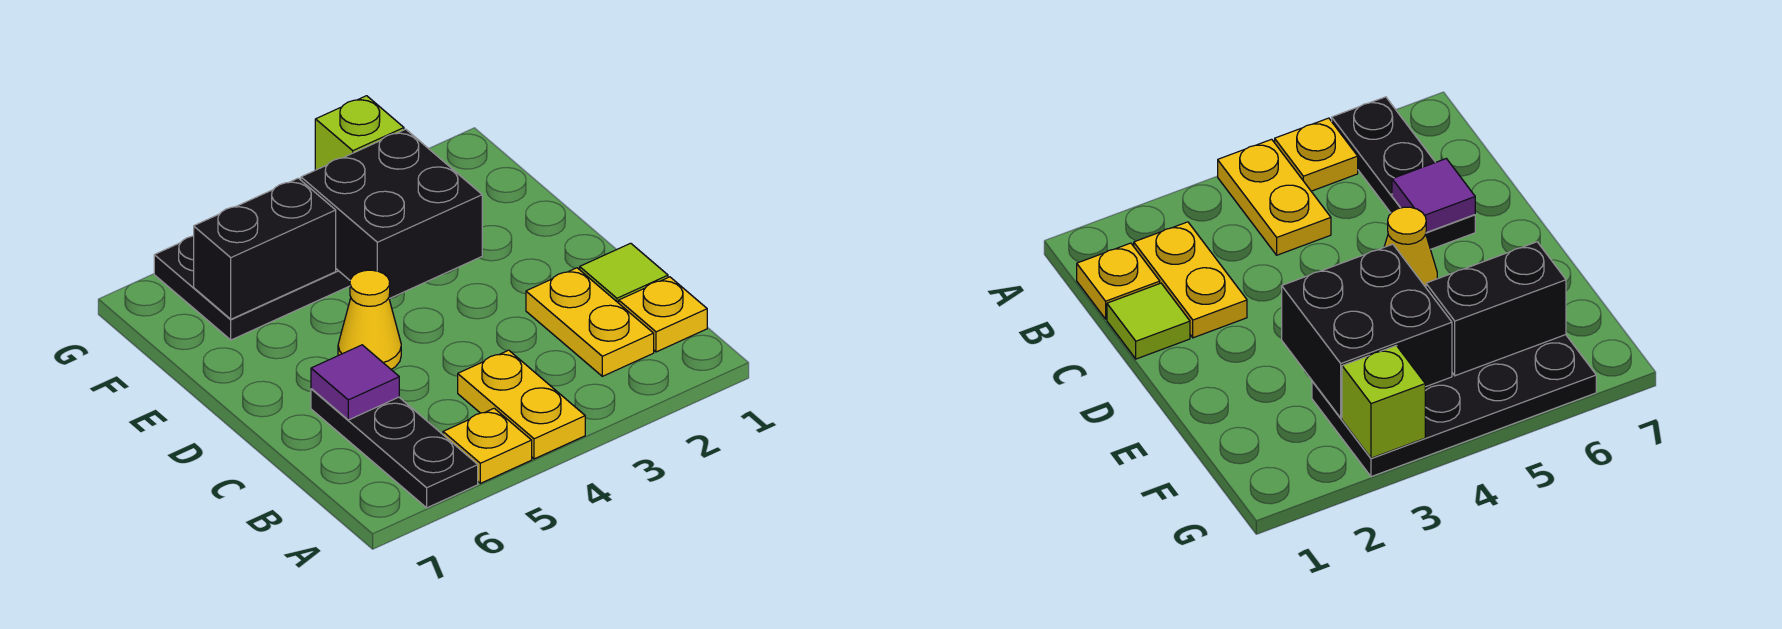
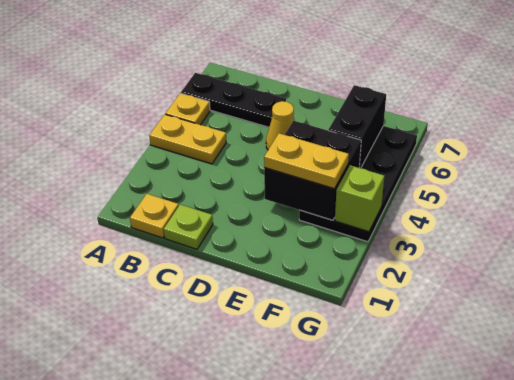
yellow plate B2:C2 level 1 -> yellow plate E3:F3 level 3
lime tile C1 level 1 -> lime plate C1 level 1
purple tile C6 level 2 -> none

